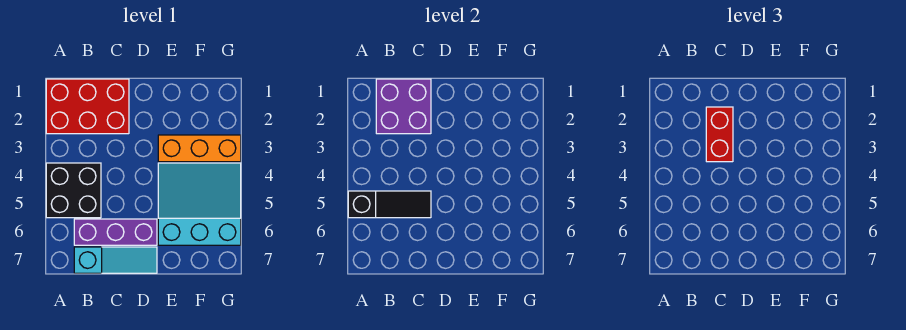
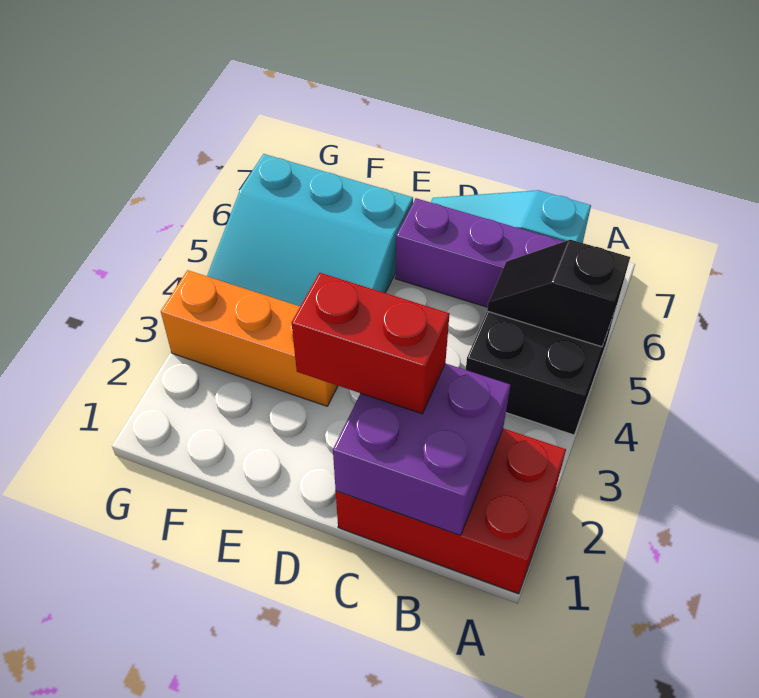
black slope A5:C5 level 2 top A -> black slope A5:B5 level 2 top A
red brick C2:C3 level 3 -> red brick C2:D2 level 3

